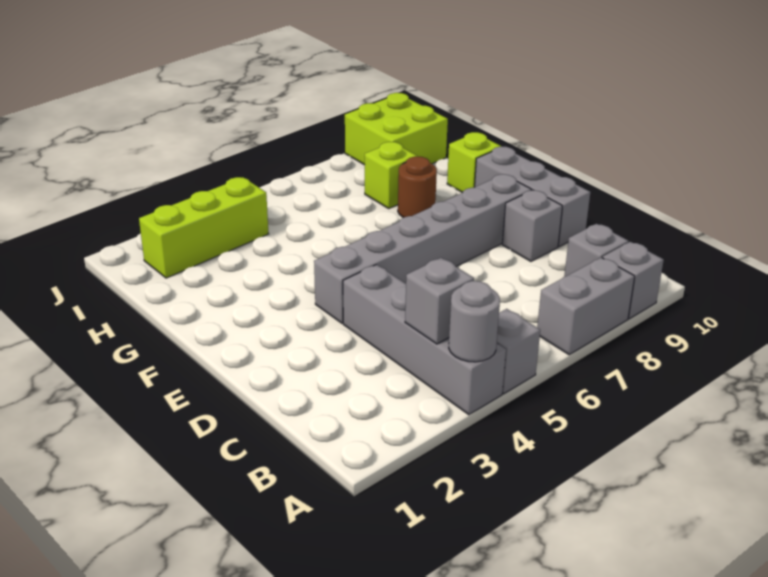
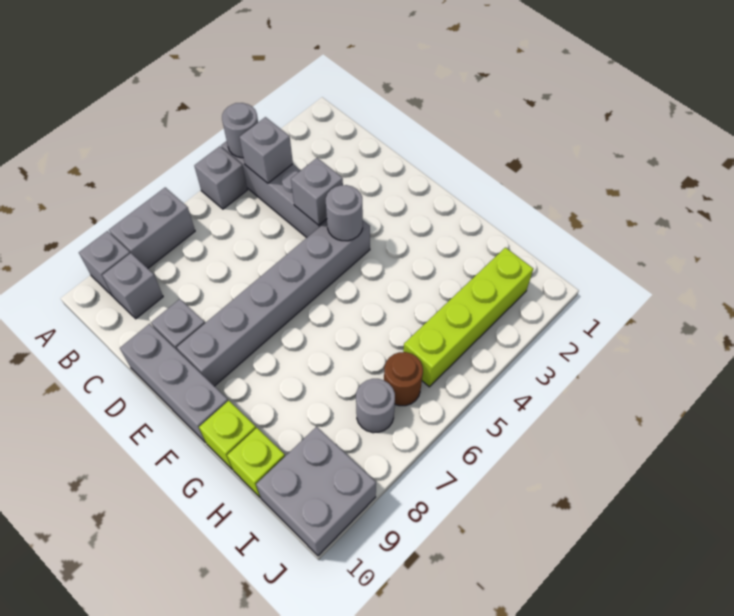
none -> grey brick D4 level 2
none -> grey round brick E4 level 2
brown round brick G8 level 1 -> brown round brick I6 level 1
lime brick H8 level 1 -> lime brick H10 level 1
lime brick I2:I4 level 1 -> lime brick I2:I5 level 1
none -> grey round brick I7 level 1
lime brick I9:J10 level 1 -> grey brick I9:J10 level 1

